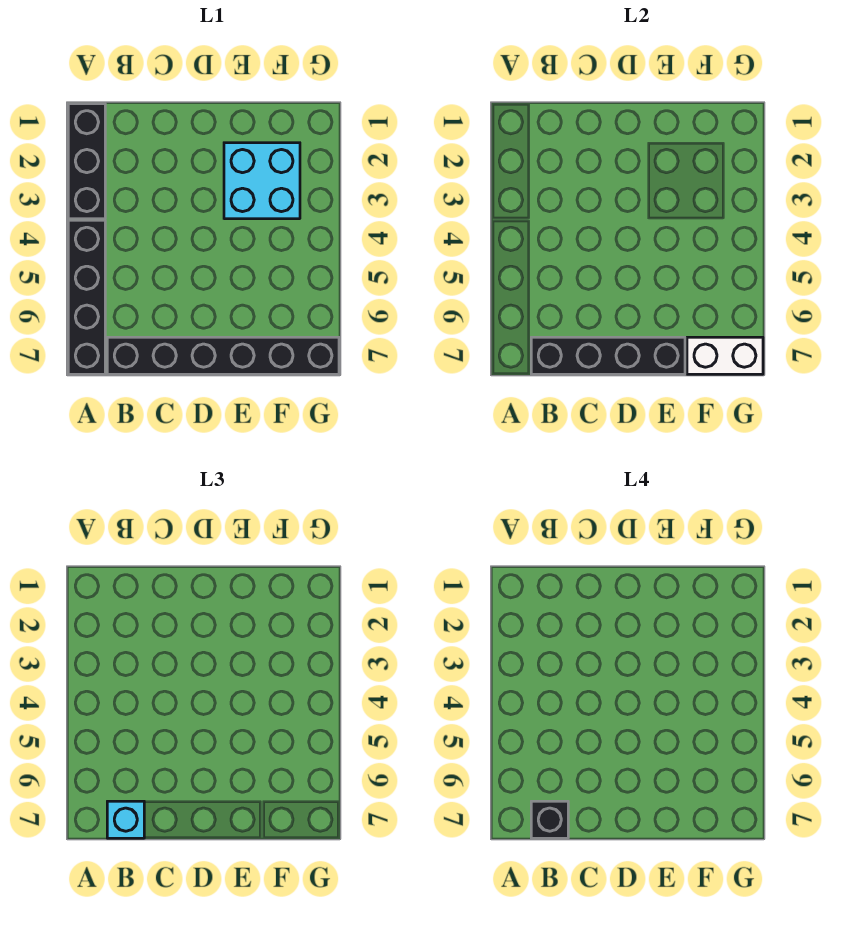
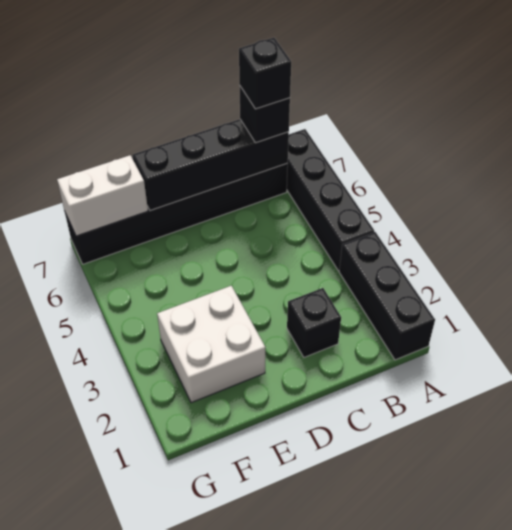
cyan brick B7 level 3 -> black brick B7 level 3
none -> black brick C2 level 1
cyan brick E2:F3 level 1 -> white brick E2:F3 level 1

